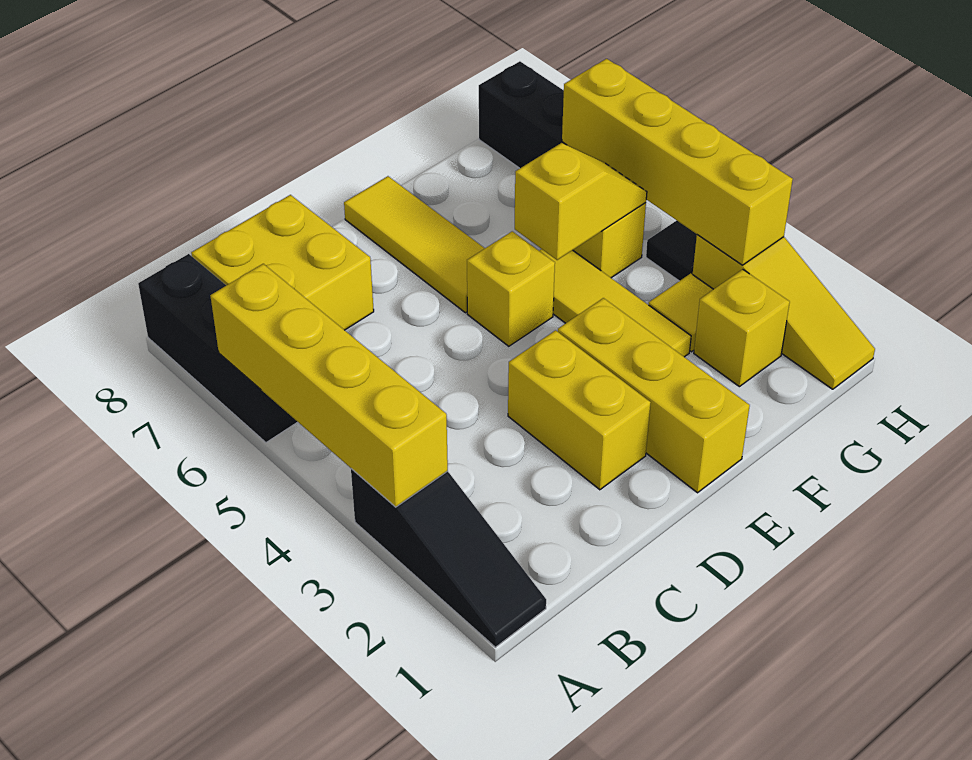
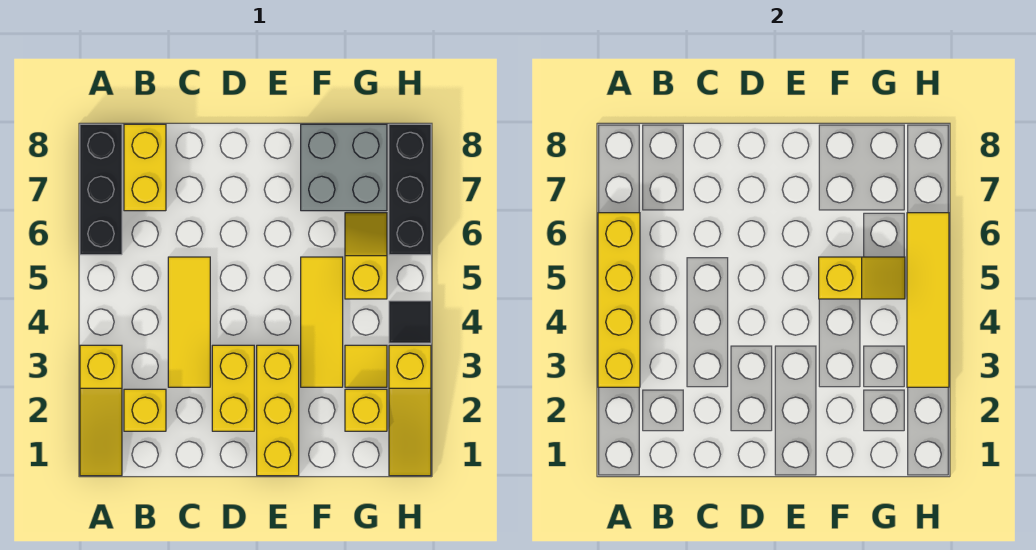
black slope A1:A3 level 1 top 3 -> yellow slope A1:A3 level 1 top 3
yellow brick B7:C8 level 1 -> yellow brick B7:B8 level 1
yellow brick E5 level 1 -> yellow brick B2 level 1
yellow tile E6:E8 level 1 -> yellow tile C3:C5 level 1
none -> grey brick F7:G8 level 1
yellow brick H3:H6 level 2 -> yellow tile H3:H6 level 2

